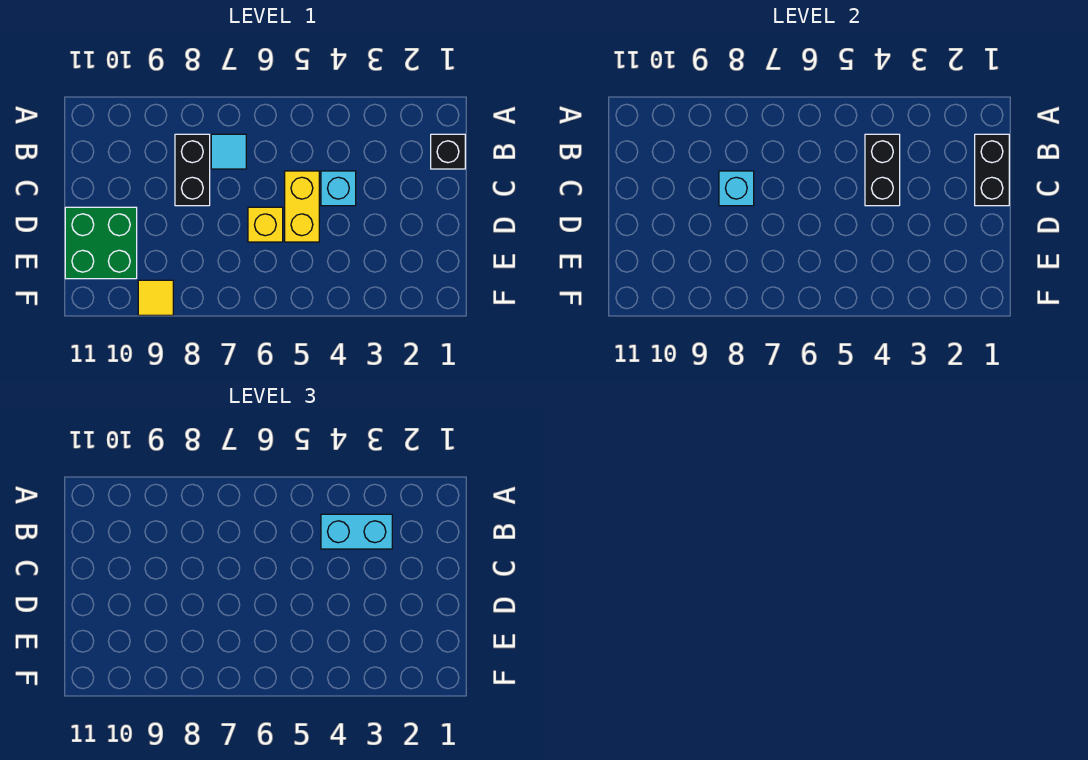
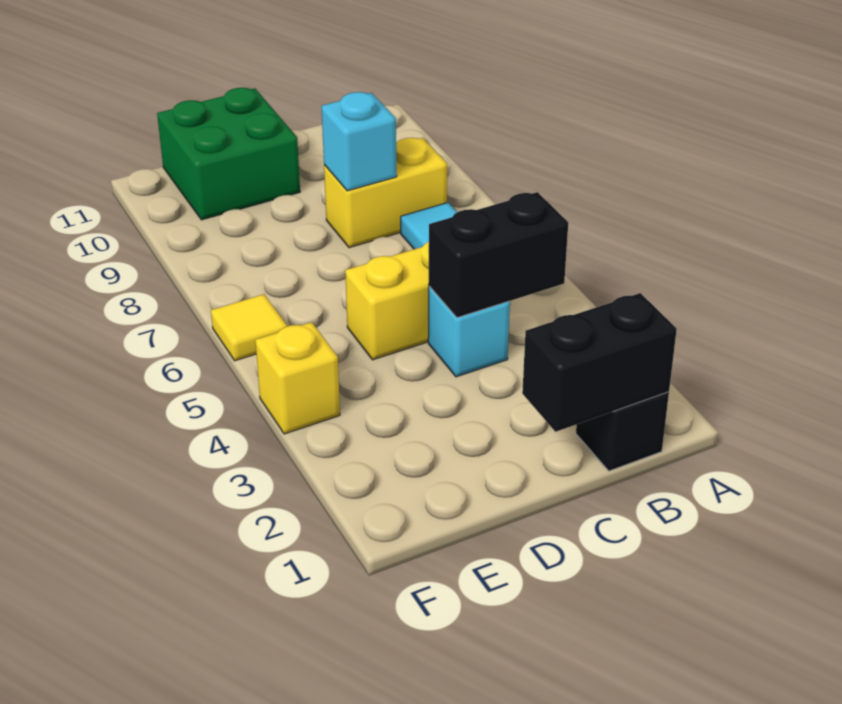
cyan brick B3:B4 level 3 -> none
black brick B8:C8 level 1 -> yellow brick B8:C8 level 1
yellow brick D6 level 1 -> yellow brick F4 level 1
yellow tile F9 level 1 -> yellow tile F6 level 1

